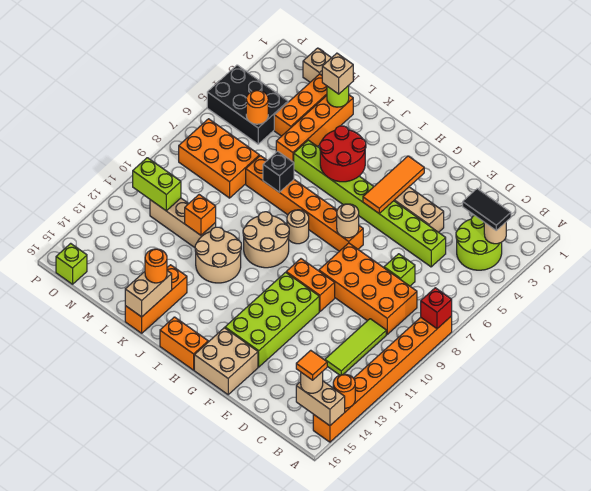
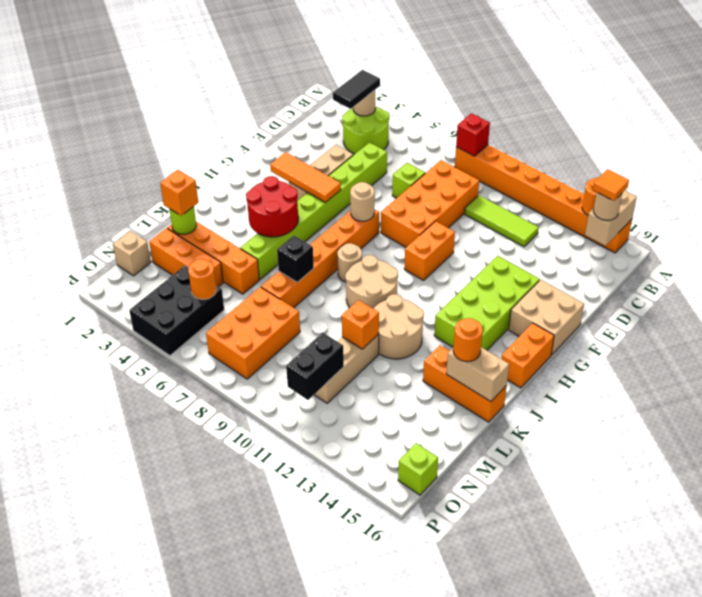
lime brick F11:G14 level 1 -> lime brick F13:I14 level 1
tan brick L2 level 3 -> orange brick L2 level 3
lime brick N11:O11 level 2 -> black brick N11:O11 level 2

